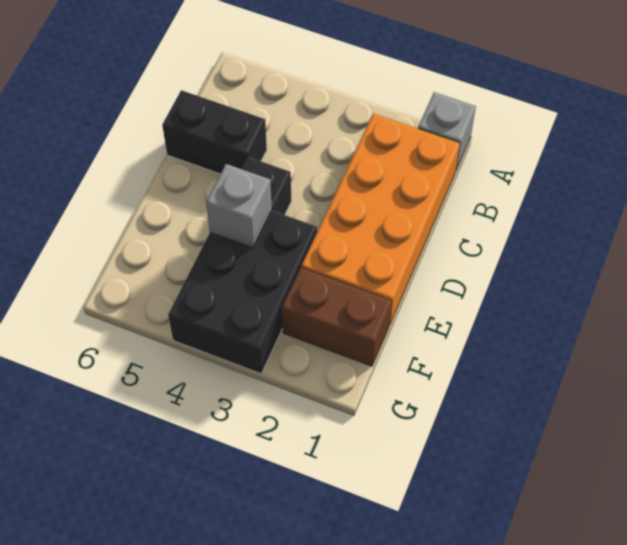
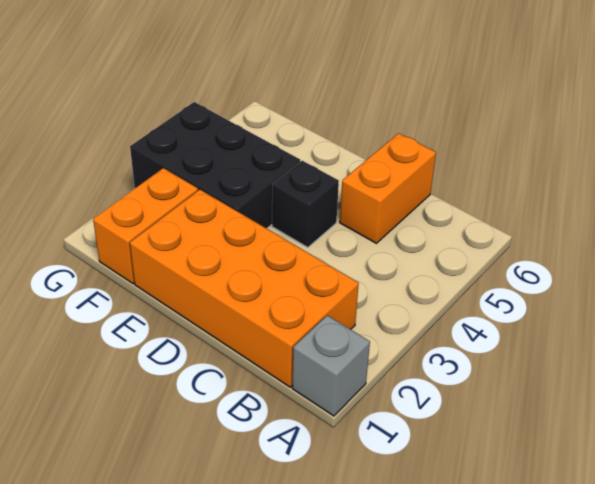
black brick C5:C6 level 1 -> orange brick C5:C6 level 1
grey brick E4 level 2 -> none
brown brick F1:F2 level 1 -> orange brick F1:F2 level 1

